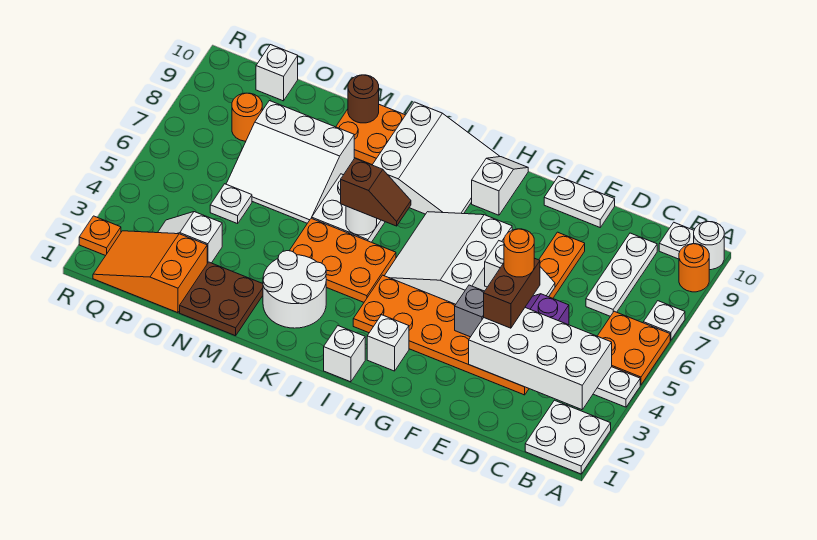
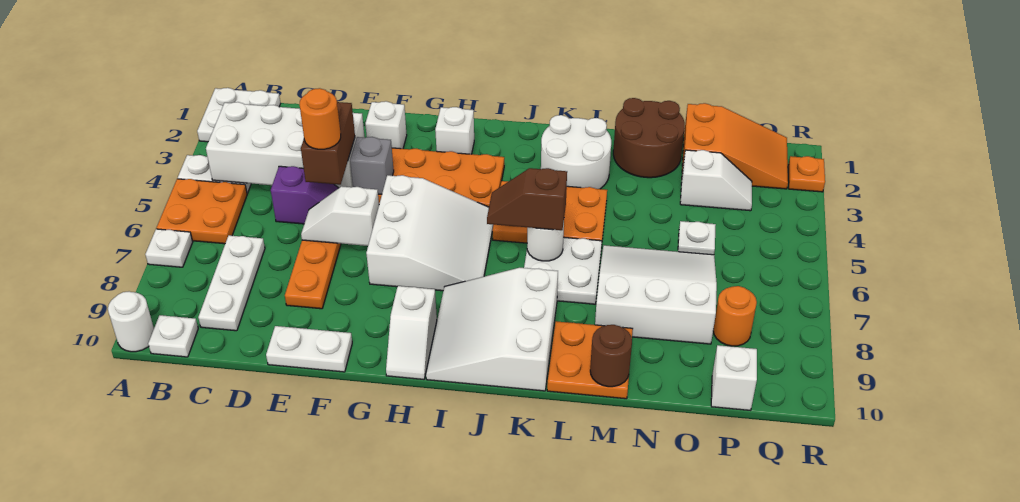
orange round brick A9 level 1 -> none
white brick I1 level 1 -> white brick F2 level 1
brown plate M1:N2 level 1 -> brown round brick M1:N2 level 1

